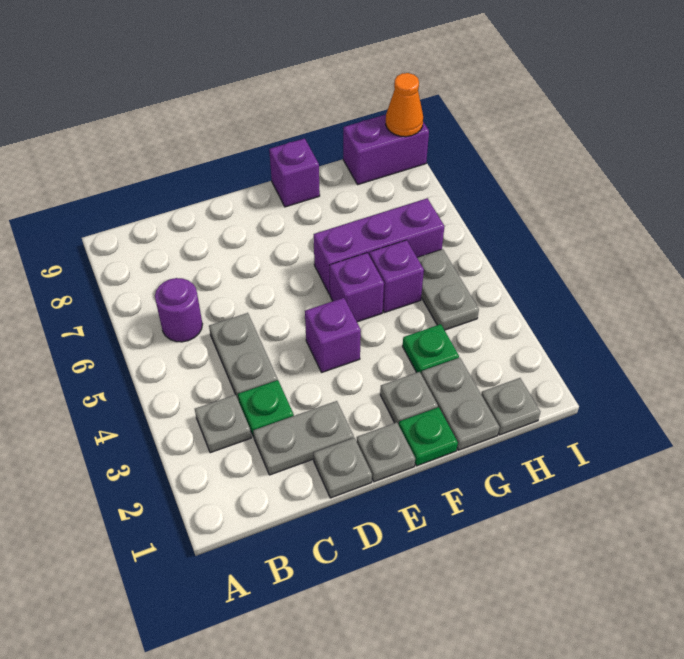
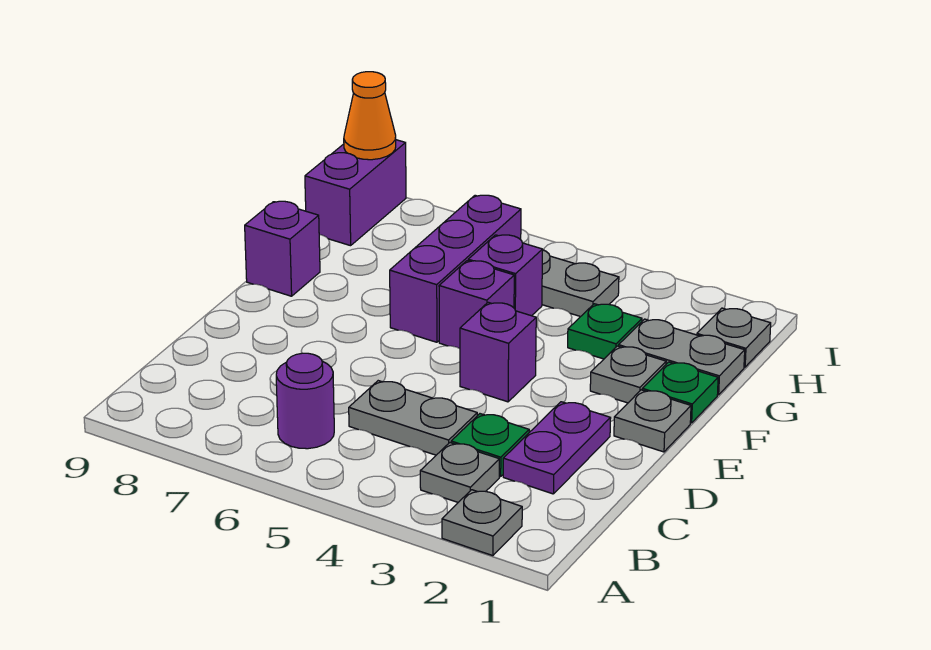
grey plate C2:D2 level 1 -> purple plate C2:D2 level 1
grey plate D1 level 1 -> grey plate A2 level 1

